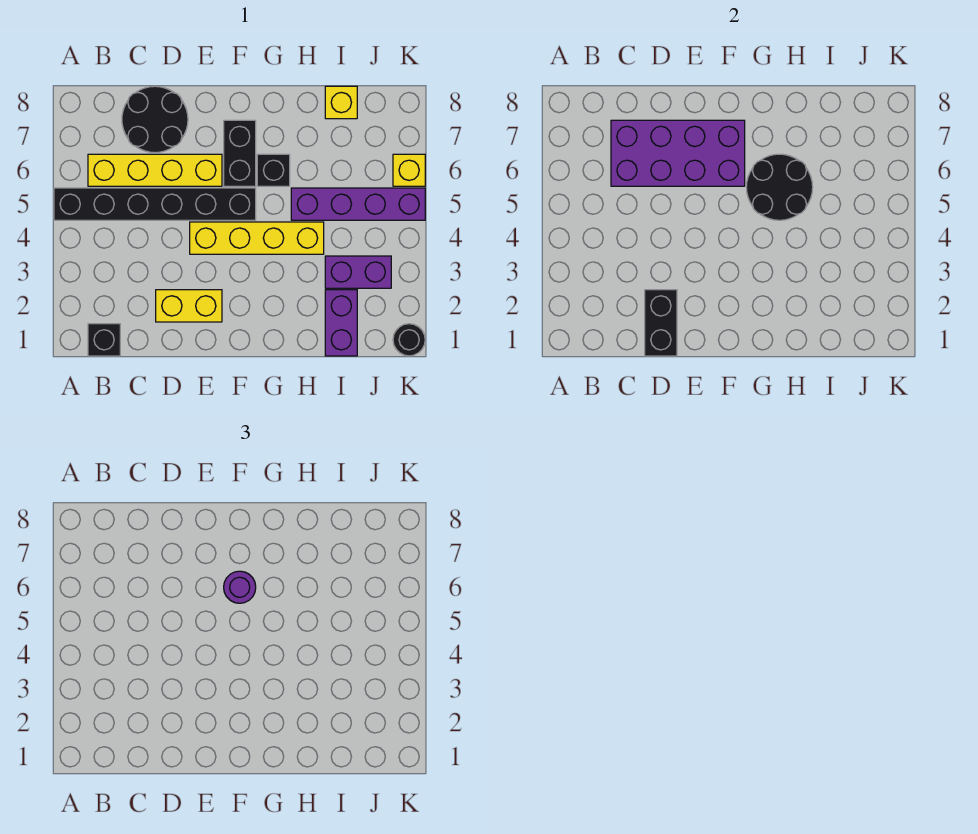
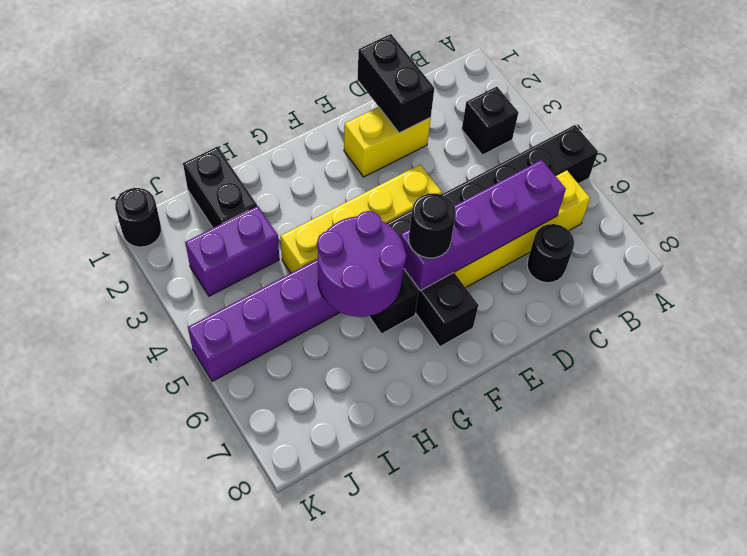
black brick B1 level 1 -> black brick B3 level 1
purple brick C6:F7 level 2 -> purple brick C6:F6 level 2
black round brick C7:D8 level 1 -> black round brick C7 level 1
purple round brick F6 level 3 -> black round brick F6 level 3
black round brick G5:H6 level 2 -> purple round brick G5:H6 level 2
purple brick I1:I2 level 1 -> black brick I1:I2 level 1
yellow brick I8 level 1 -> none
yellow brick K6 level 1 -> none

